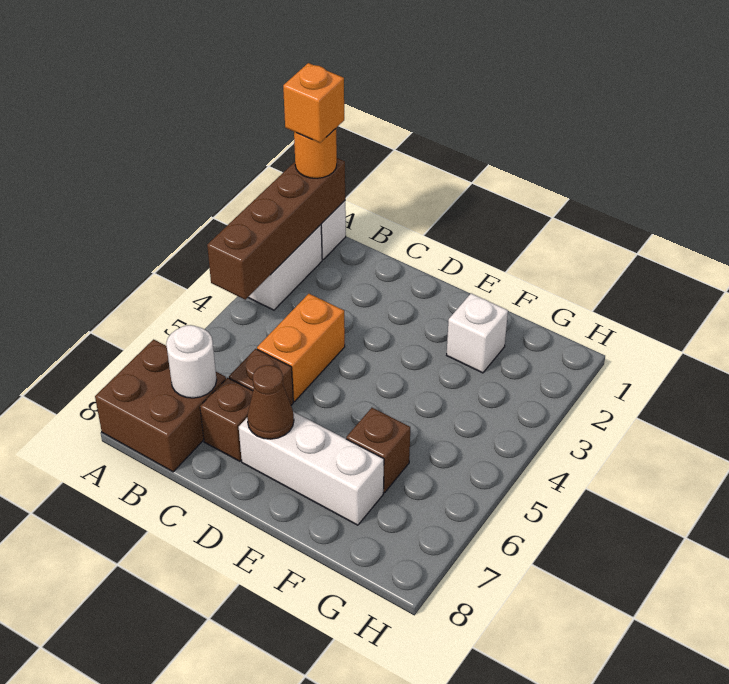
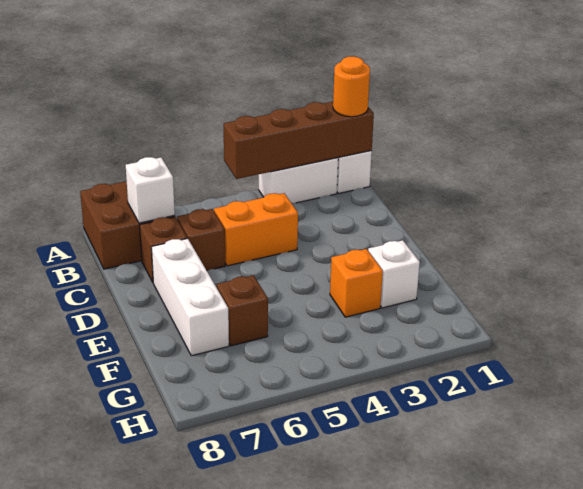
orange brick A1 level 4 -> orange brick F3 level 1
white round brick B7 level 2 -> white brick B7 level 2
brown cone D7 level 2 -> none

